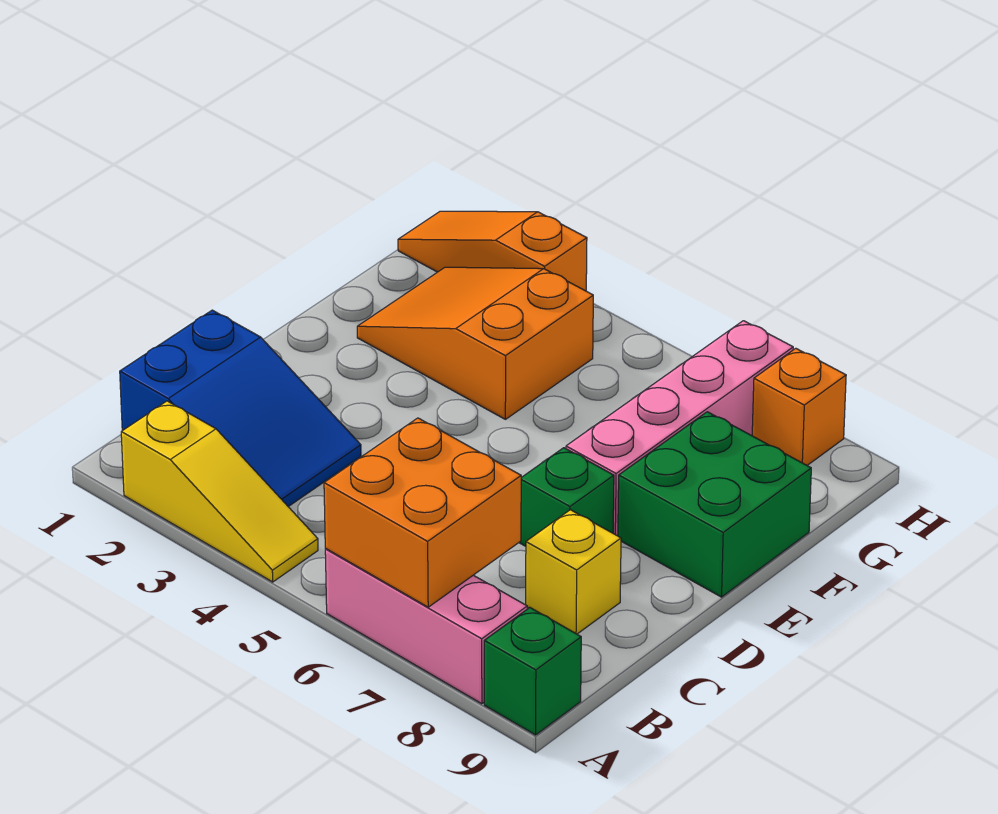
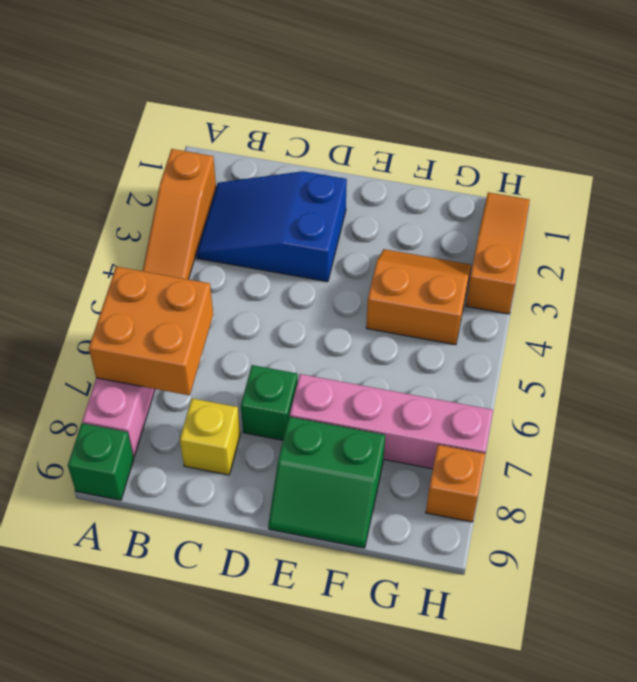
yellow slope A2:A4 level 1 top 2 -> orange slope A2:A4 level 1 top 2
blue slope B1:C3 level 1 top 1 -> blue slope B2:D3 level 1 top D
green brick E8:F9 level 1 -> green slope E8:F9 level 1 top 8
orange slope F2:G4 level 1 top 4 -> orange slope F3:G4 level 1 top 4

